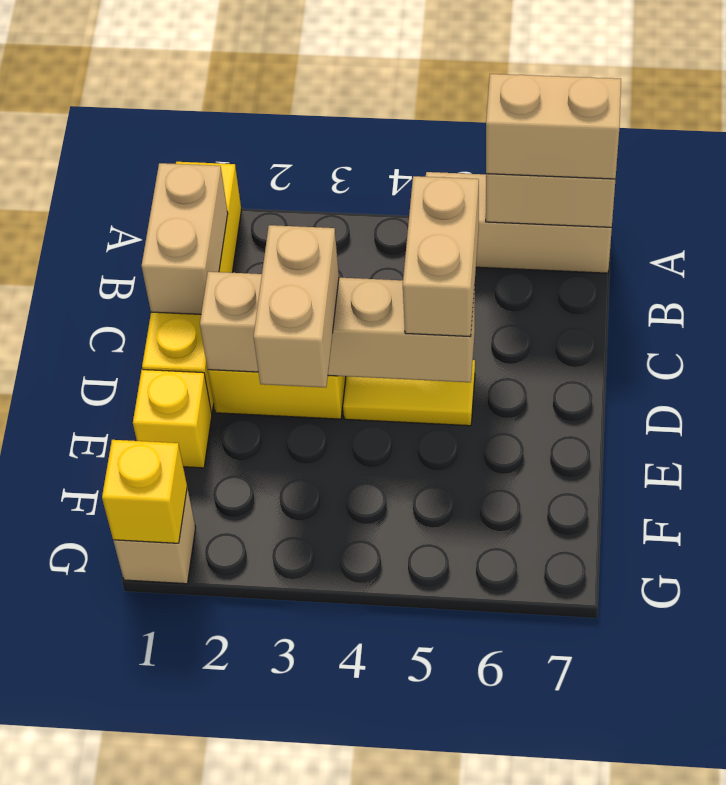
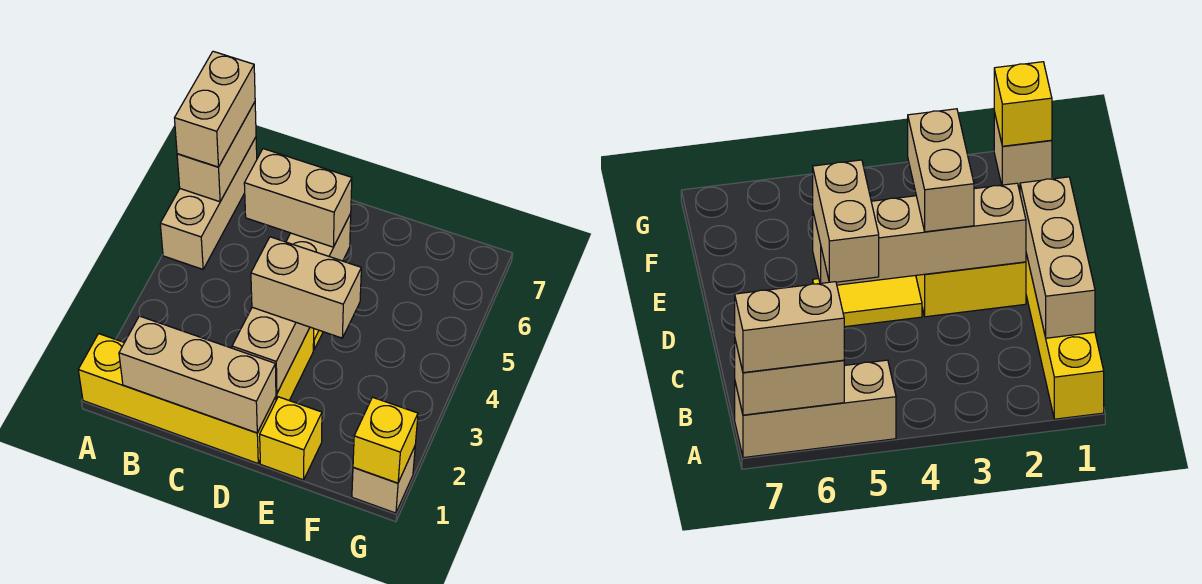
tan brick B1:C1 level 2 -> tan brick B1:D1 level 2

